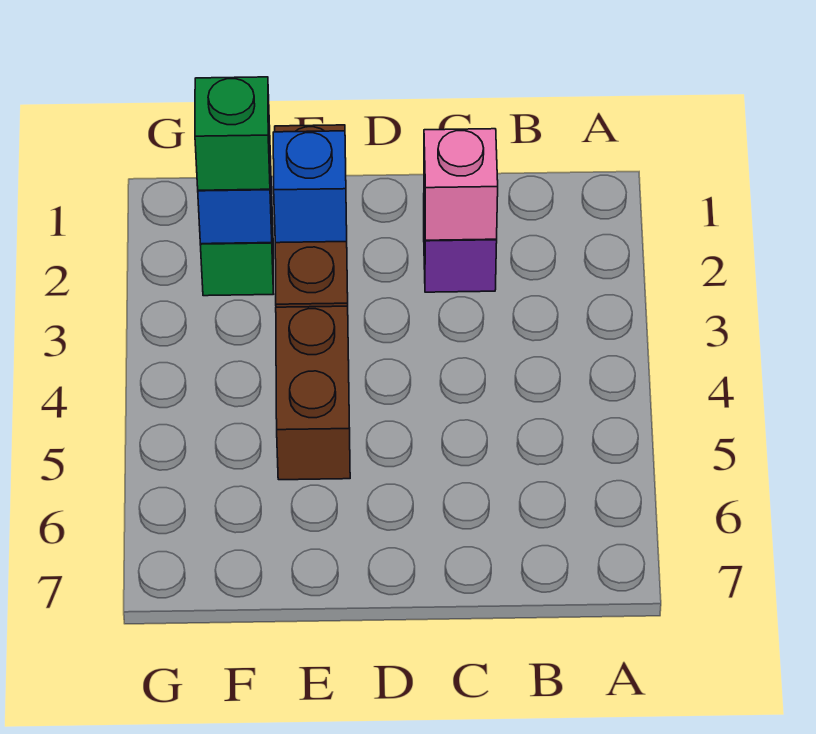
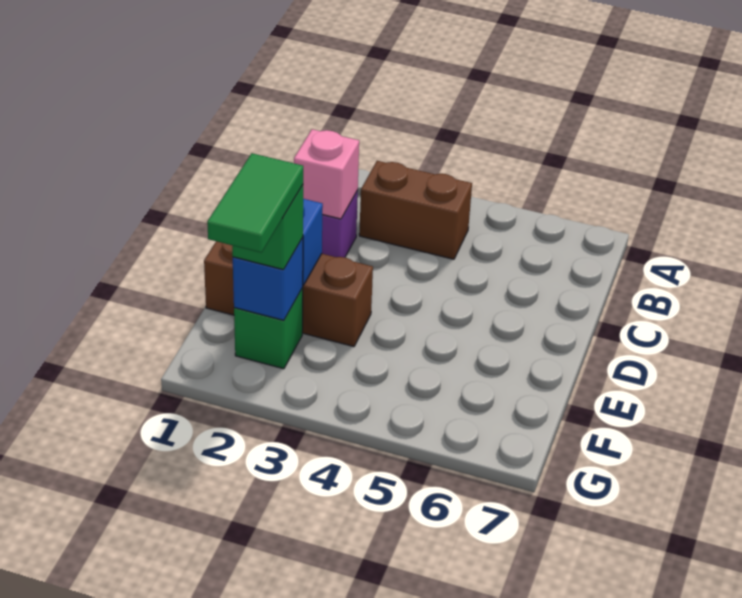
brown brick E4:E5 level 1 -> brown brick B3:B4 level 1
none -> green tile F2:G2 level 4

